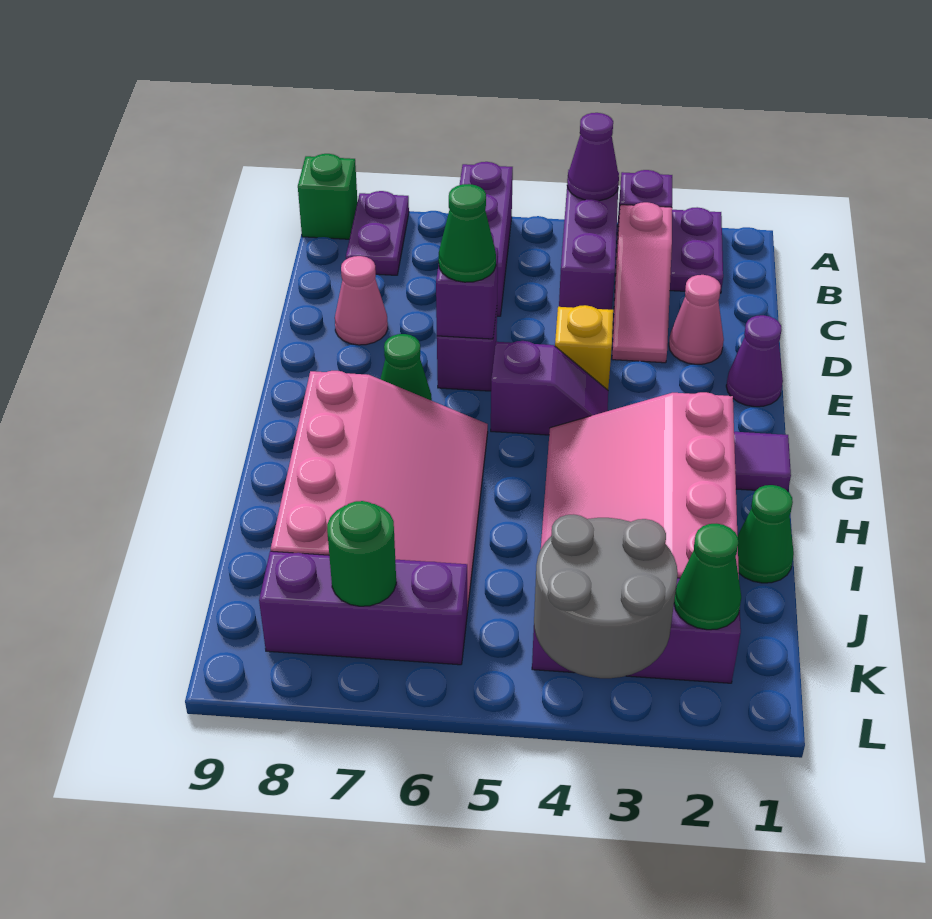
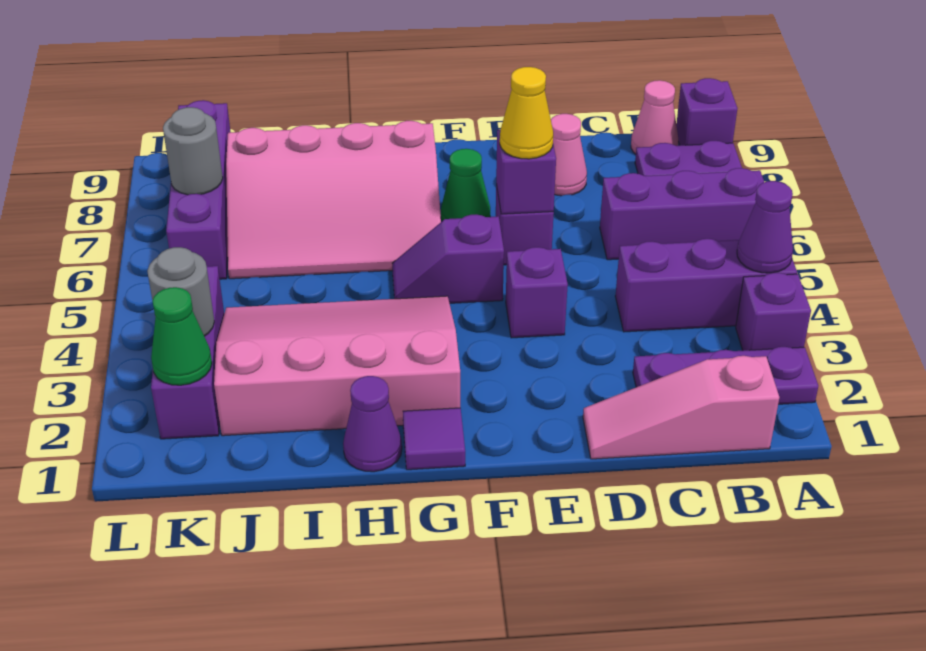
purple plate A2:B2 level 1 -> purple plate A2:C2 level 1
green brick A9 level 1 -> purple brick A9 level 1
pink slope B3:D3 level 1 top B -> pink slope B1:D1 level 1 top B
pink cone D2 level 1 -> pink cone B9 level 1
purple cone E1 level 1 -> purple cone H1 level 1
yellow brick E4 level 1 -> purple brick E4 level 1
green cone E6 level 3 -> yellow cone E6 level 3
purple slope F4:F5 level 1 top 5 -> purple slope F5:G5 level 1 top F
green cone I1 level 1 -> none
grey round brick K3:L4 level 2 -> grey round brick K3 level 2
purple brick K6:K8 level 1 -> purple brick K6:K9 level 1
green round brick K7 level 2 -> grey round brick K7 level 2

